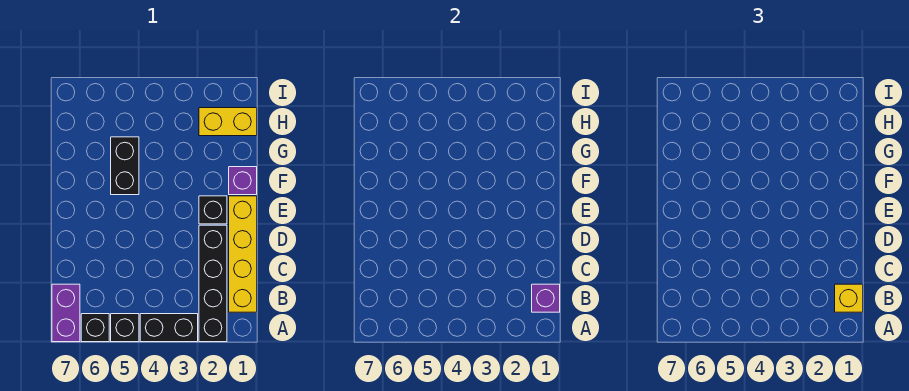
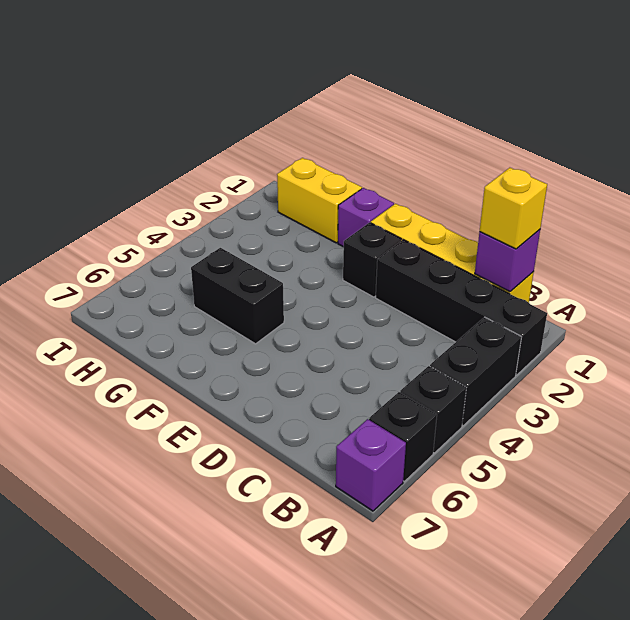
purple brick A7:B7 level 1 -> purple brick A7 level 1
yellow brick H1:H2 level 1 -> yellow brick G1:H1 level 1

